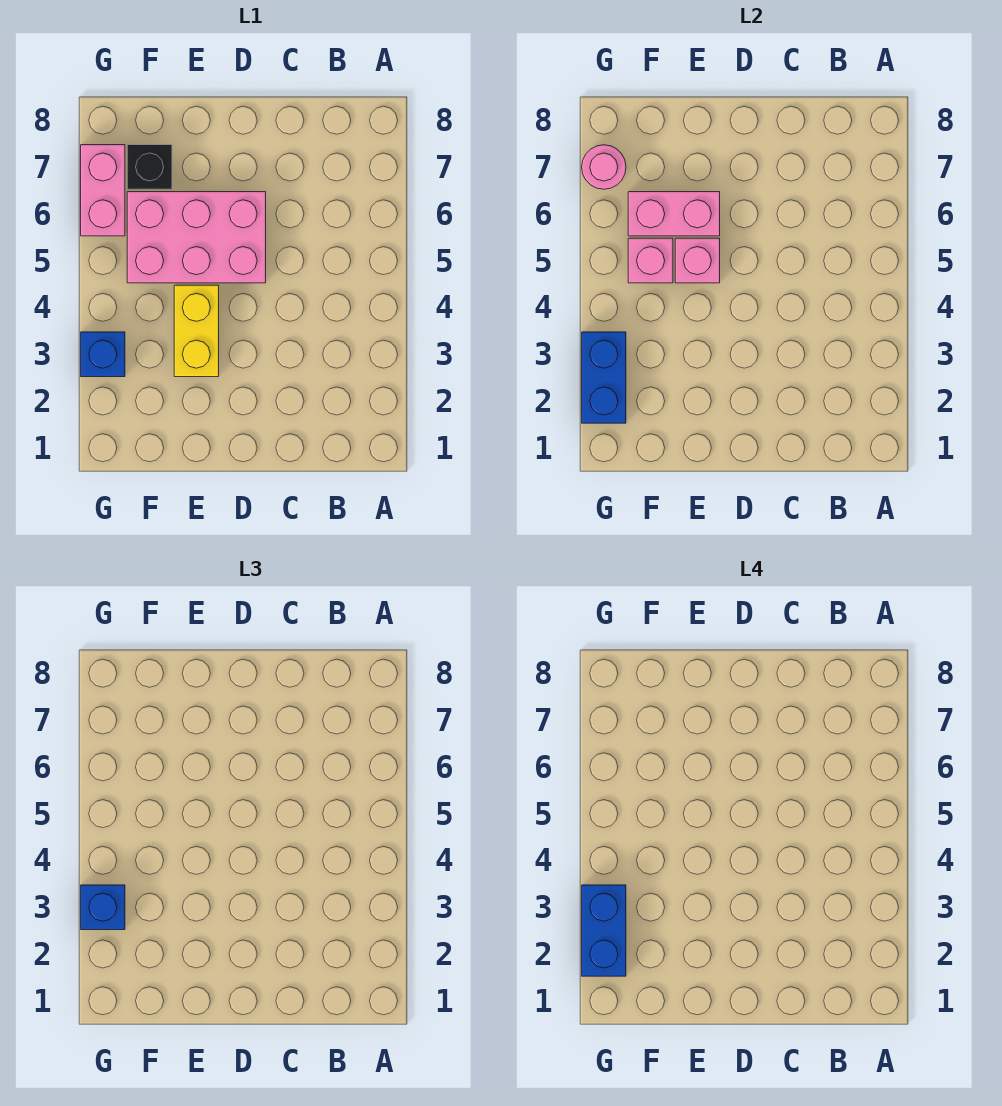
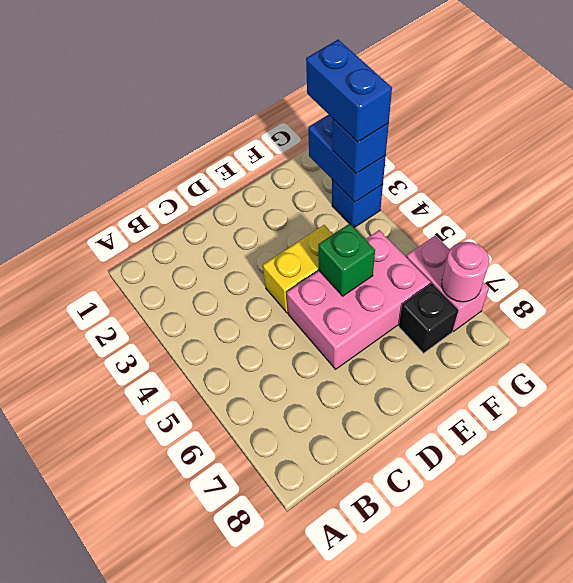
yellow brick E3:E4 level 1 -> yellow brick D4:E4 level 1
pink brick E5 level 2 -> green brick E5 level 2
pink brick E6:F6 level 2 -> none
pink brick F5 level 2 -> none

